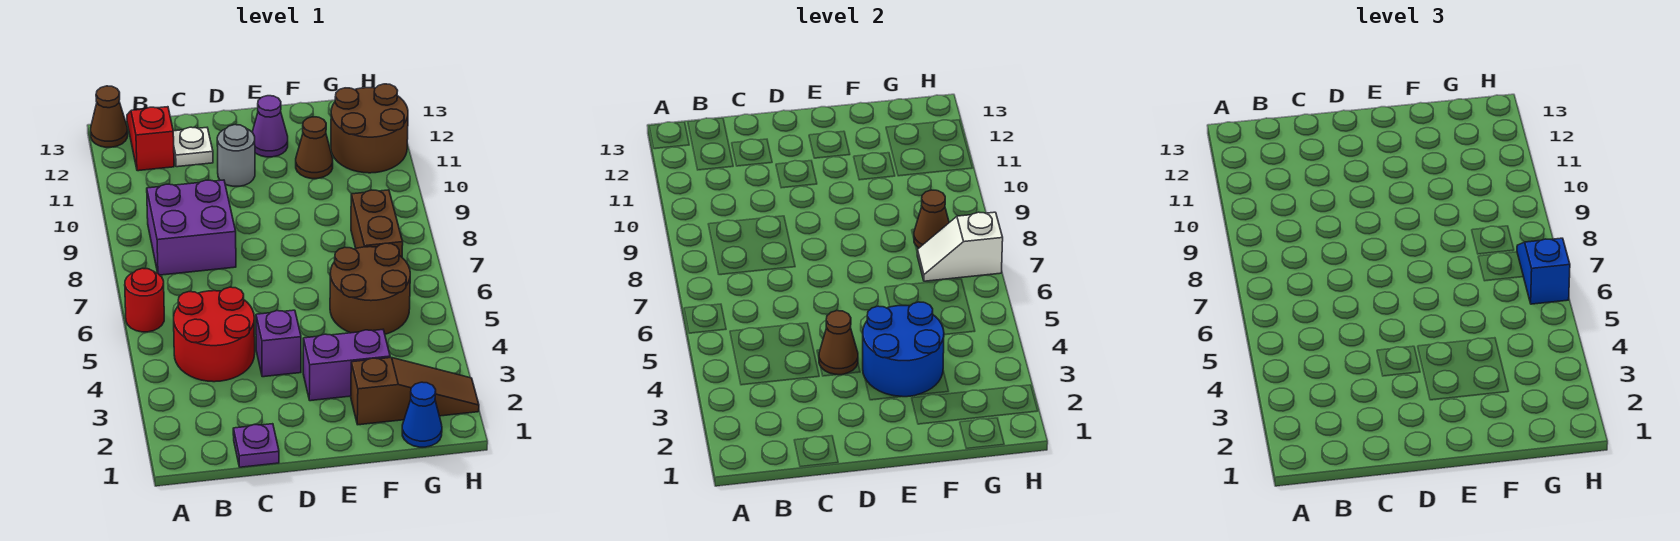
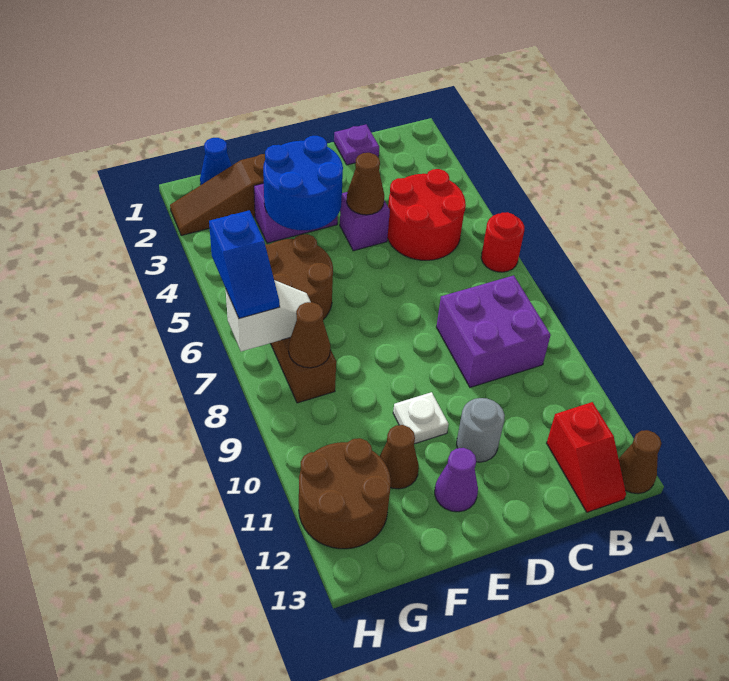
white plate C12 level 1 -> white plate E10 level 1

